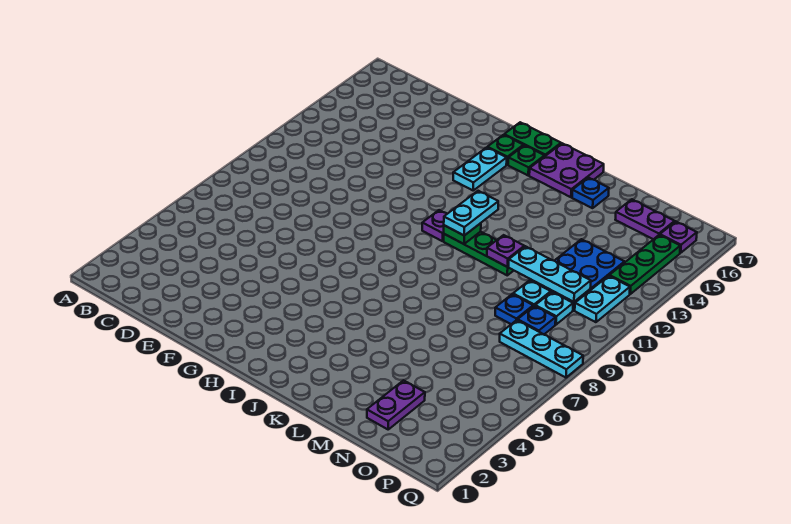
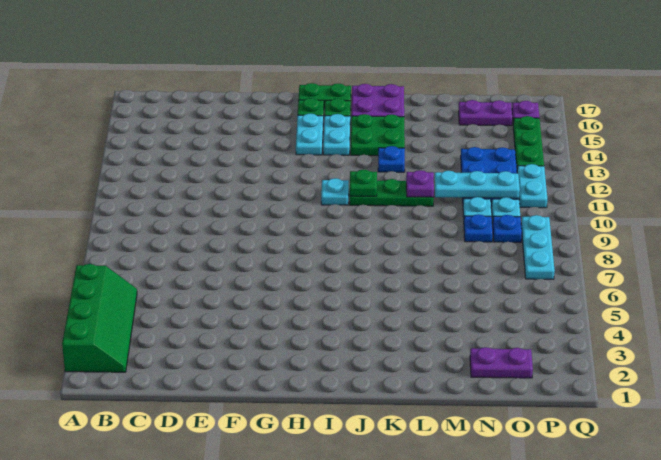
none -> green slope A2:B5 level 1 top A
purple plate I11 level 1 -> cyan plate I11 level 1
cyan plate J11:J12 level 3 -> cyan plate I14:I15 level 1
none -> green plate J14:K15 level 1
blue plate L16 level 1 -> blue plate K13 level 1
purple plate N2:N3 level 1 -> purple plate N2:O2 level 1
cyan plate O8:Q8 level 1 -> cyan plate P7:P9 level 1

